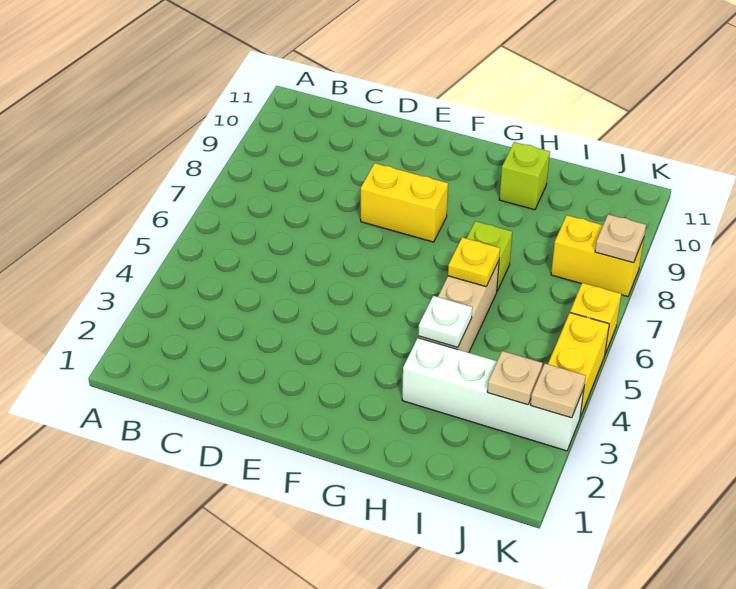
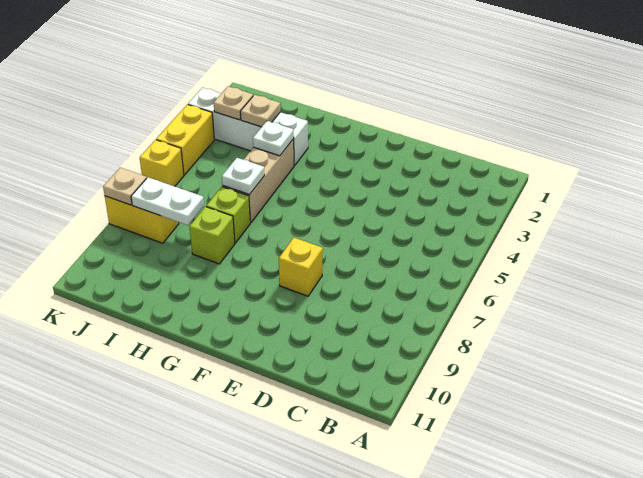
yellow brick E8:F8 level 1 -> yellow brick E8 level 1
yellow plate H6 level 2 -> white plate H6 level 2
lime brick H10 level 1 -> lime brick H8 level 1
none -> white plate I8:J8 level 2
tan plate K3 level 2 -> tan plate I3 level 2

